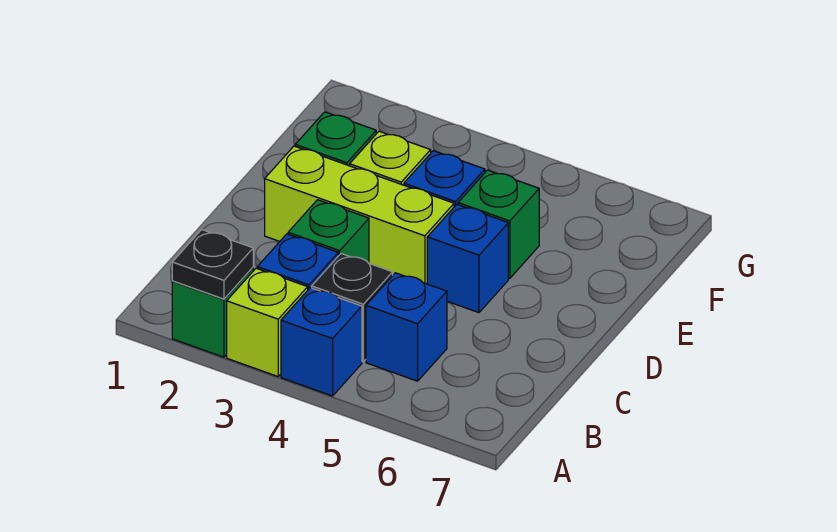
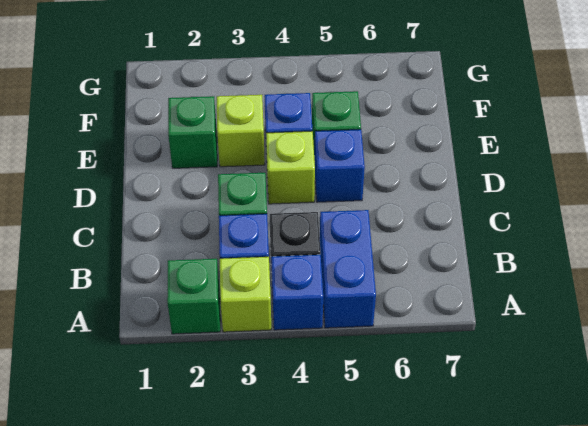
black plate A2 level 2 -> none
blue brick B5 level 1 -> blue brick A5:B5 level 1
lime brick D2:D4 level 1 -> lime brick D4 level 1

